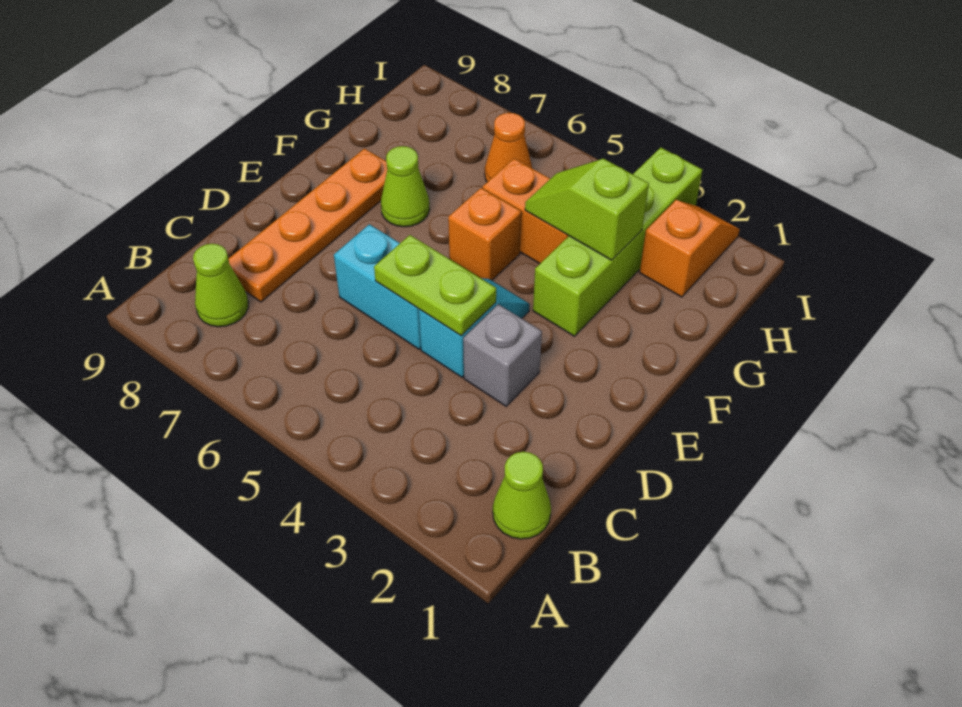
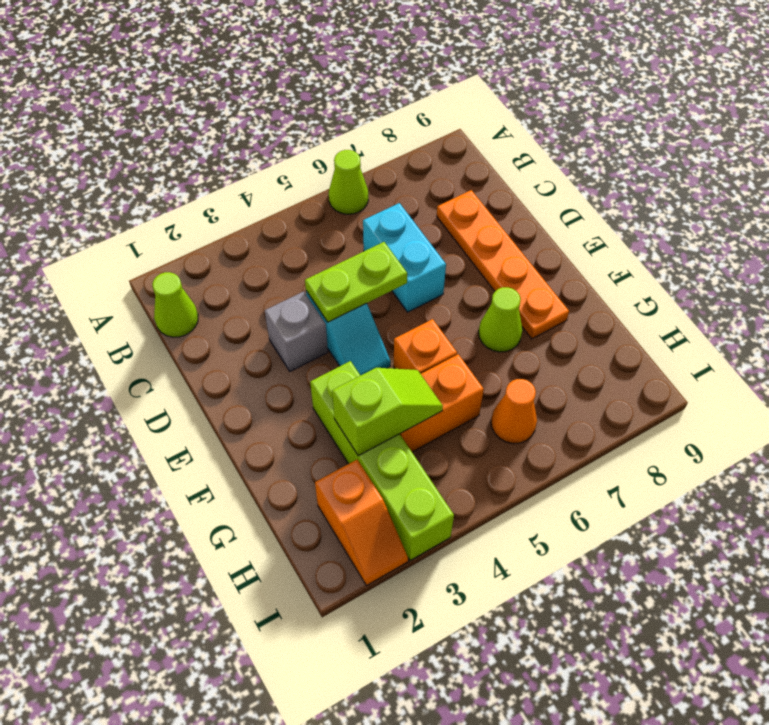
lime cone B8 level 1 -> lime cone A6 level 1
cyan brick D5:D6 level 1 -> cyan brick C6:D6 level 1

